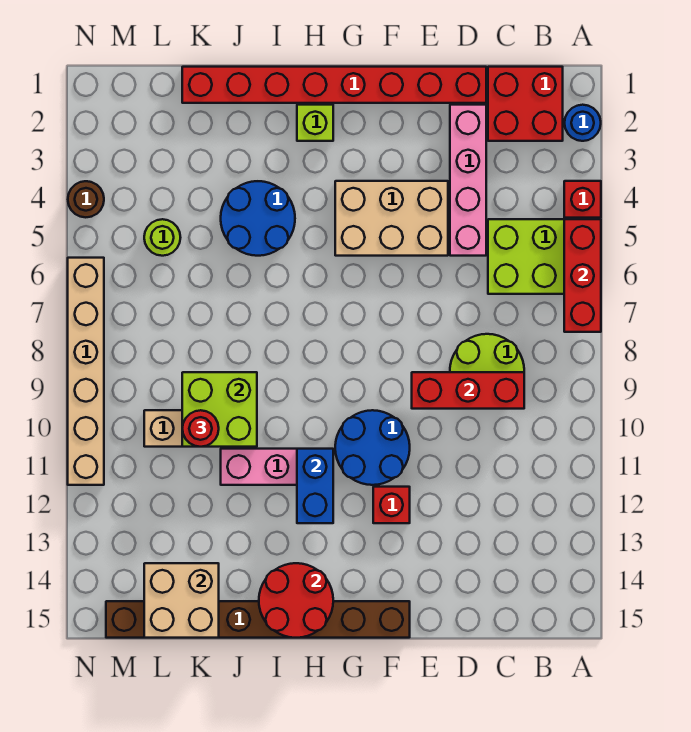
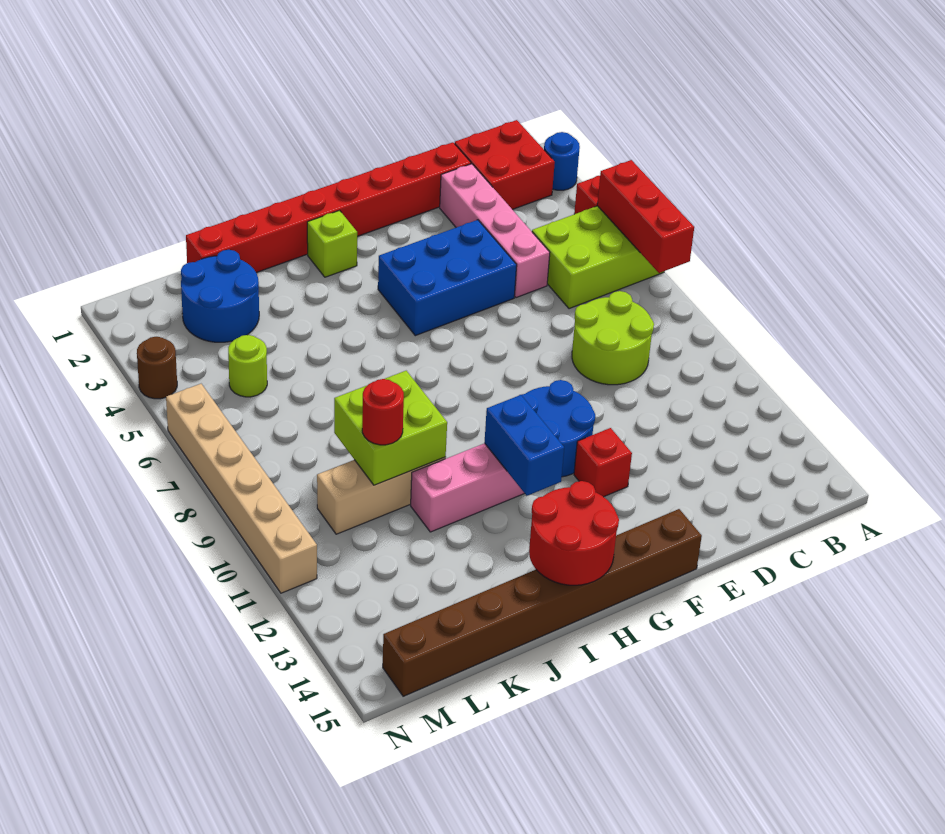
red brick C9:E9 level 2 -> none
tan brick E4:G5 level 1 -> blue brick E4:G5 level 1
blue round brick I4:J5 level 1 -> blue round brick K2:L3 level 1
tan brick K14:L15 level 2 -> none

